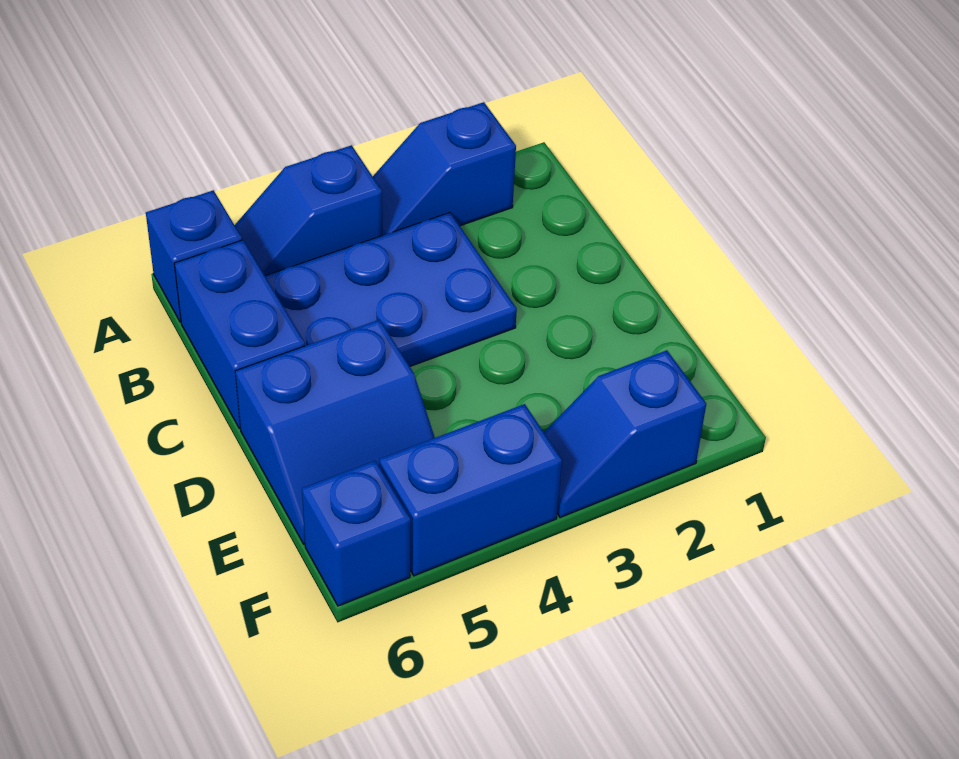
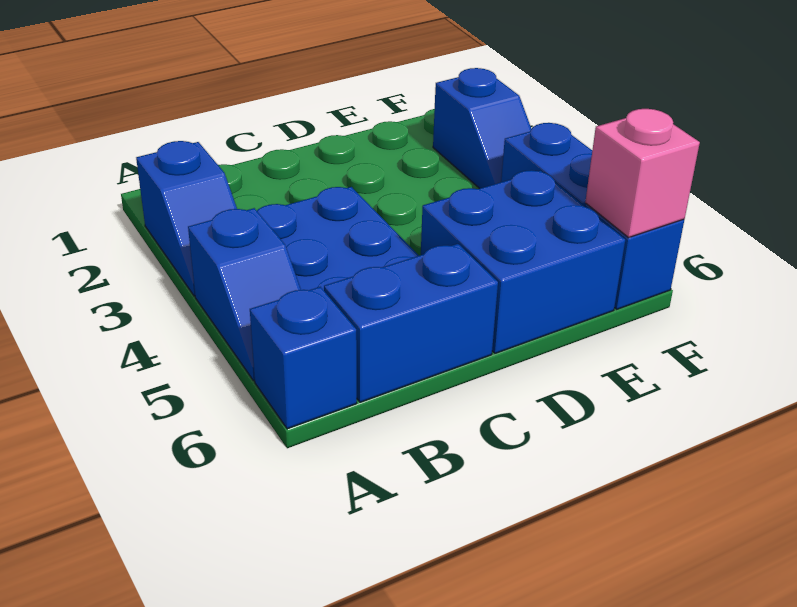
blue slope D5:E6 level 1 top D -> blue brick D5:E6 level 1
none -> pink brick F6 level 2

